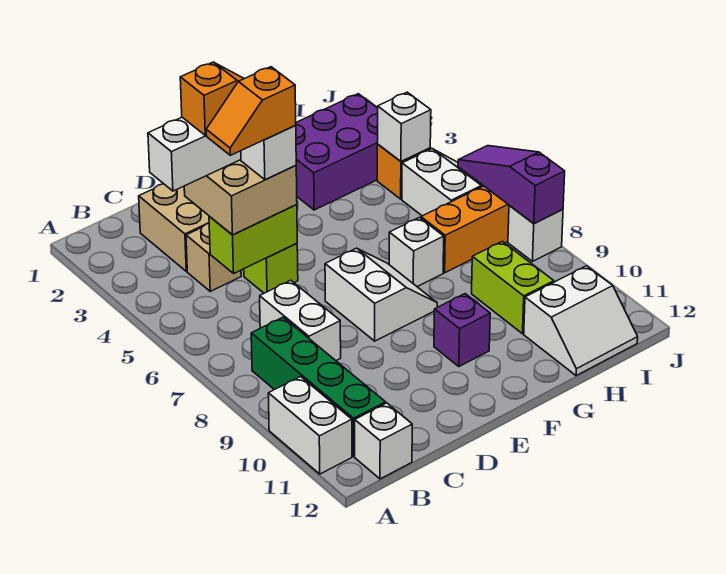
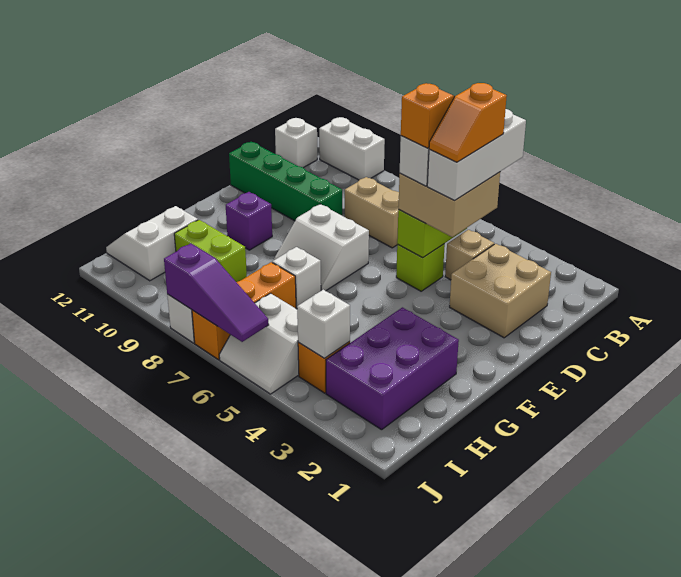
green brick B8:B11 level 1 -> green brick D9:D12 level 1
white brick C7:C8 level 1 -> tan brick C7:C8 level 1

